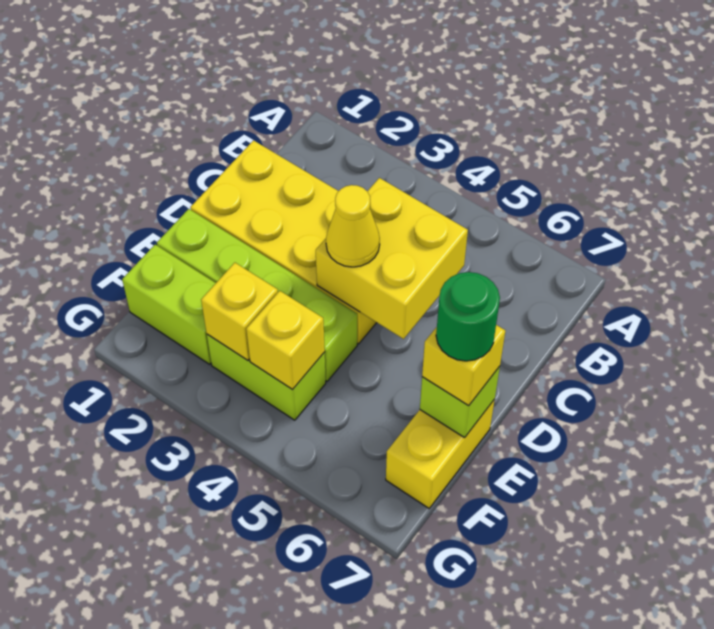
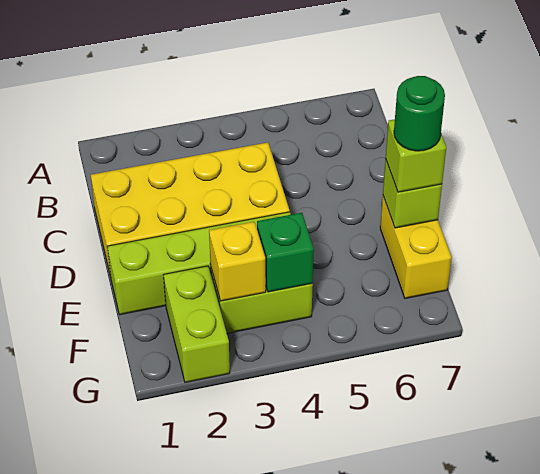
yellow brick C4:D5 level 2 -> none
yellow cone D4 level 3 -> none
yellow brick E7 level 3 -> lime brick E7 level 3
lime brick F1:F2 level 1 -> lime brick F2:G2 level 1
yellow brick F4 level 2 -> green brick F4 level 2

